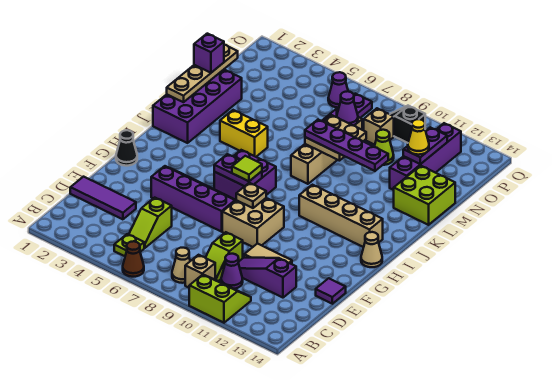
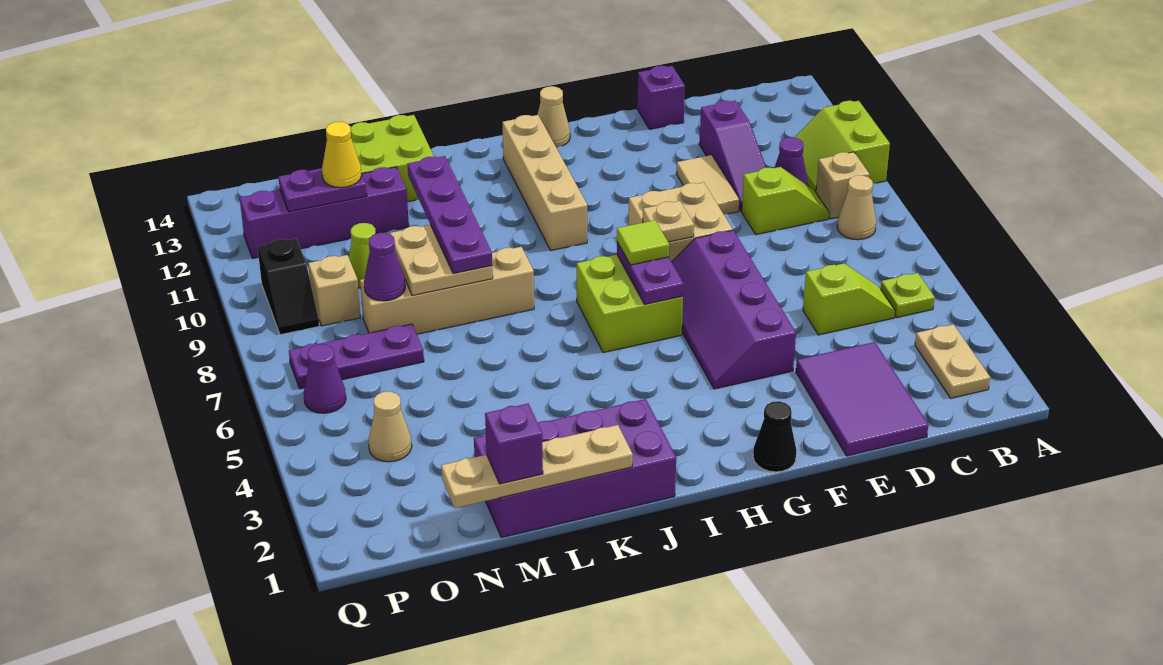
brown cone A6 level 1 -> none
none -> tan plate B2:B3 level 1
purple tile D1:D3 level 1 -> purple tile D1:E3 level 1
purple tile E14 level 1 -> purple brick E14 level 1
purple brick H6:I7 level 1 -> lime brick H6:I7 level 1
yellow brick K4:K5 level 1 -> none
none -> tan cone O4 level 1

